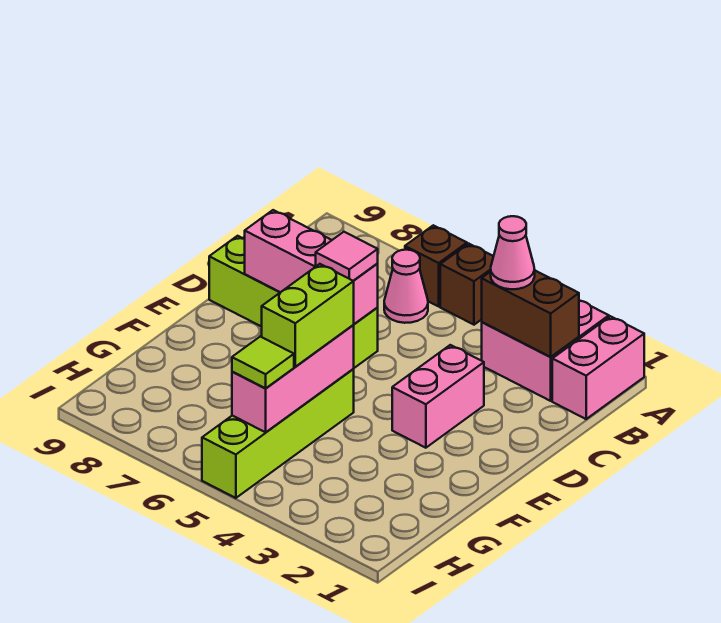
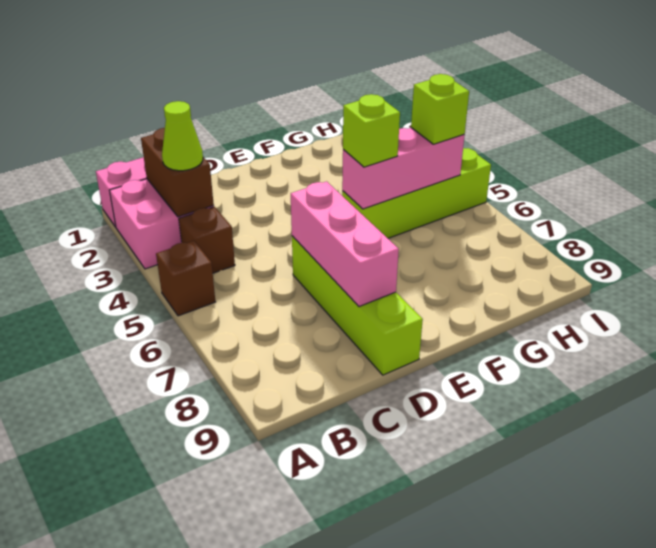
brown brick A6 level 1 -> brown brick B4 level 1
pink cone B3 level 3 -> lime cone B3 level 3
pink cone B6 level 1 -> none
pink brick D3:E3 level 1 -> none
pink tile D6 level 3 -> none
lime brick F5:G5 level 3 -> lime brick F5 level 3
lime tile H5 level 3 -> lime brick H5 level 3

